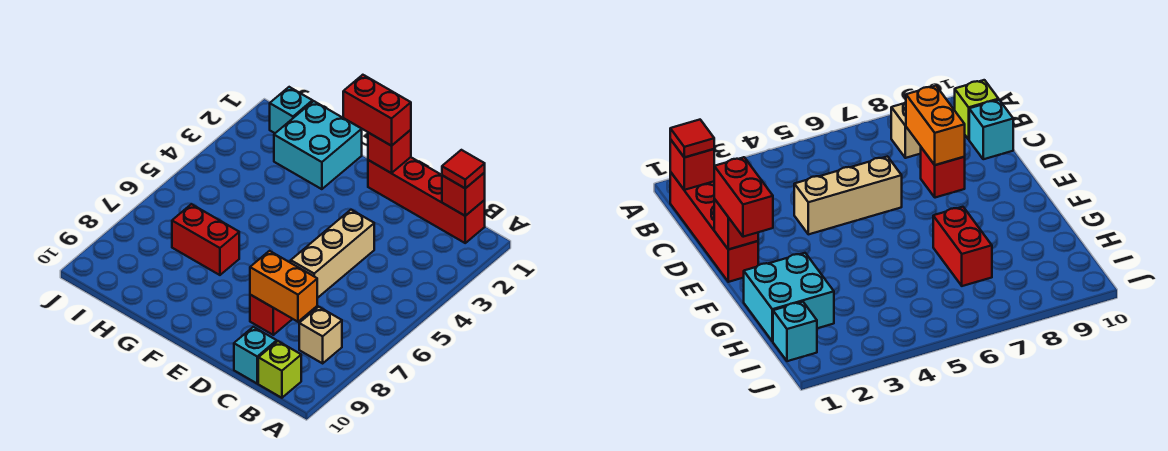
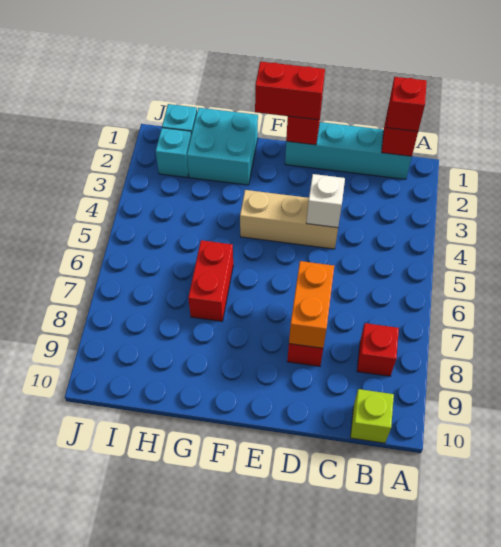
red brick B1:E1 level 1 -> cyan brick B1:E1 level 1
red tile B1 level 3 -> red brick B1 level 3
tan brick B8 level 1 -> red brick B8 level 1
orange brick C8:D8 level 2 -> orange brick D7:D8 level 2
cyan brick C10 level 1 -> cyan brick I2 level 1
tan brick D4:D6 level 1 -> tan brick D4:F4 level 1
none -> white brick D4 level 2
red brick G7:H7 level 1 -> red brick G6:G7 level 1

